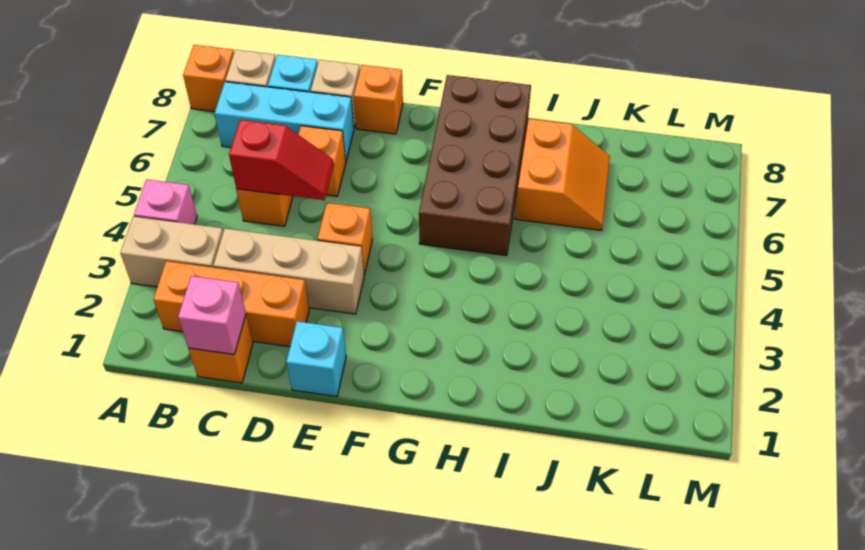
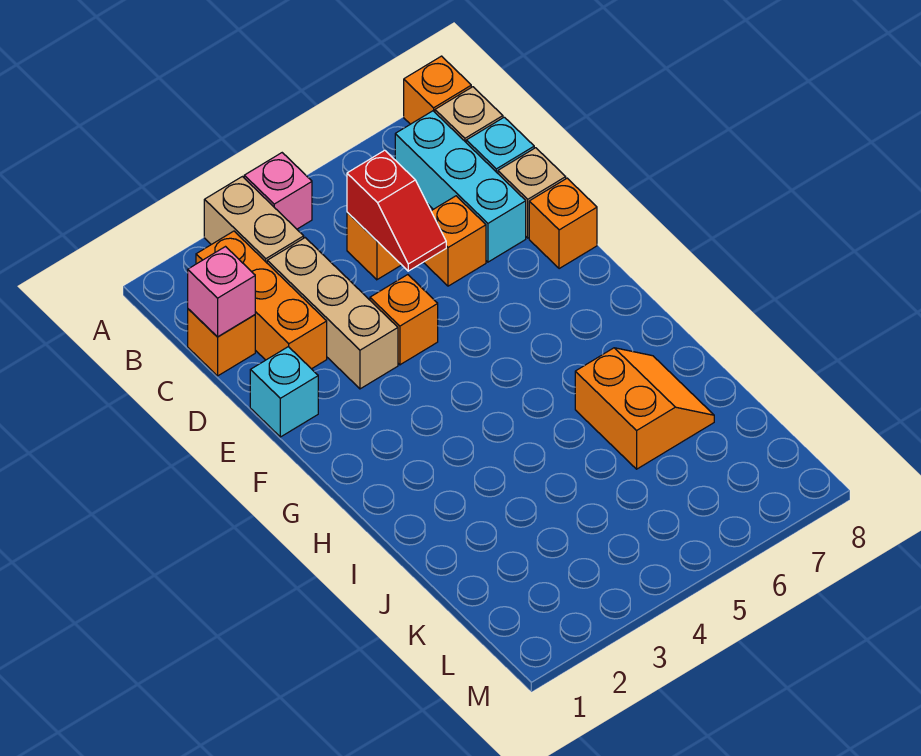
brown brick G5:H8 level 1 -> none
orange slope I6:J7 level 1 top I -> orange slope I6:J7 level 1 top 6

